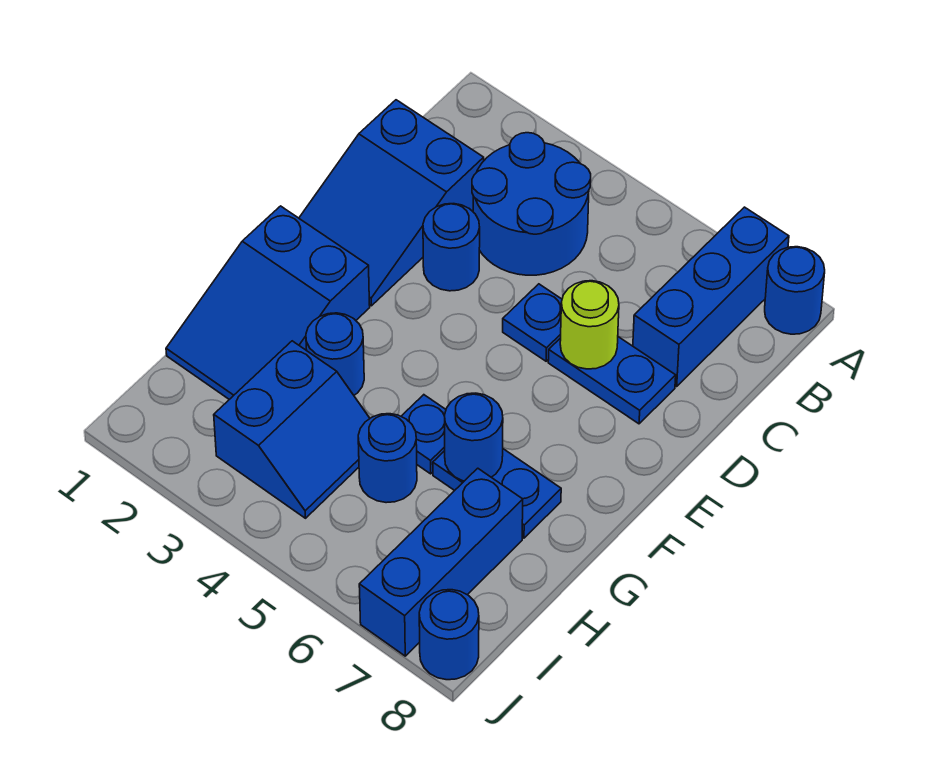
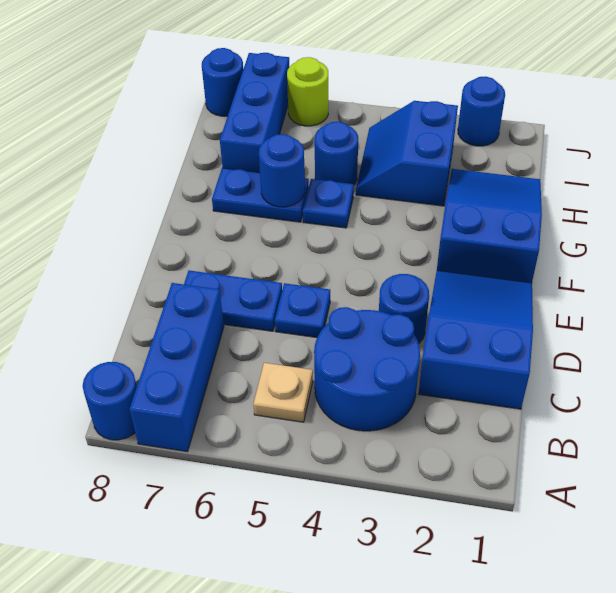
none -> tan plate B5 level 1
lime round brick D6 level 2 -> lime round brick J6 level 1
blue round brick G3 level 1 -> blue round brick J2 level 1

